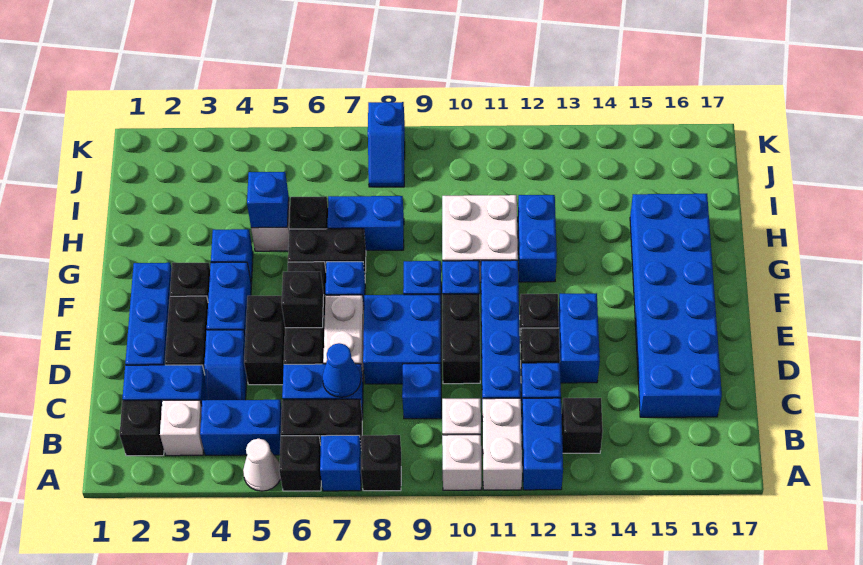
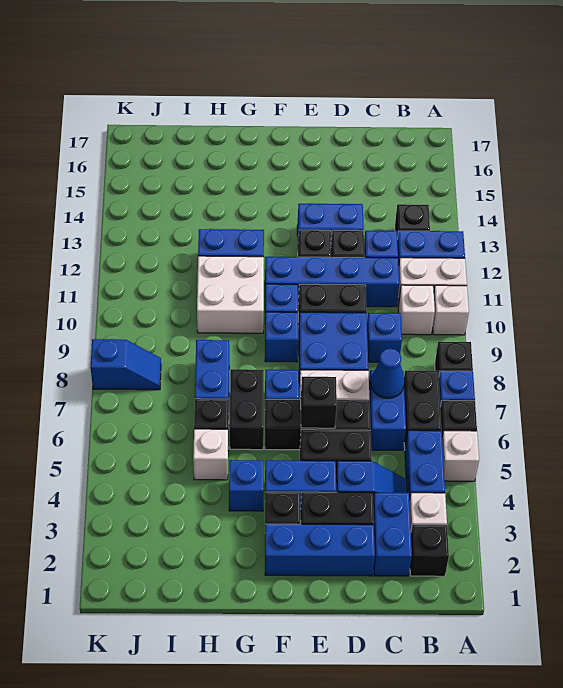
white cone A5 level 1 -> white brick A5 level 1
blue brick C15:H16 level 1 -> none
blue brick H5 level 2 -> none

